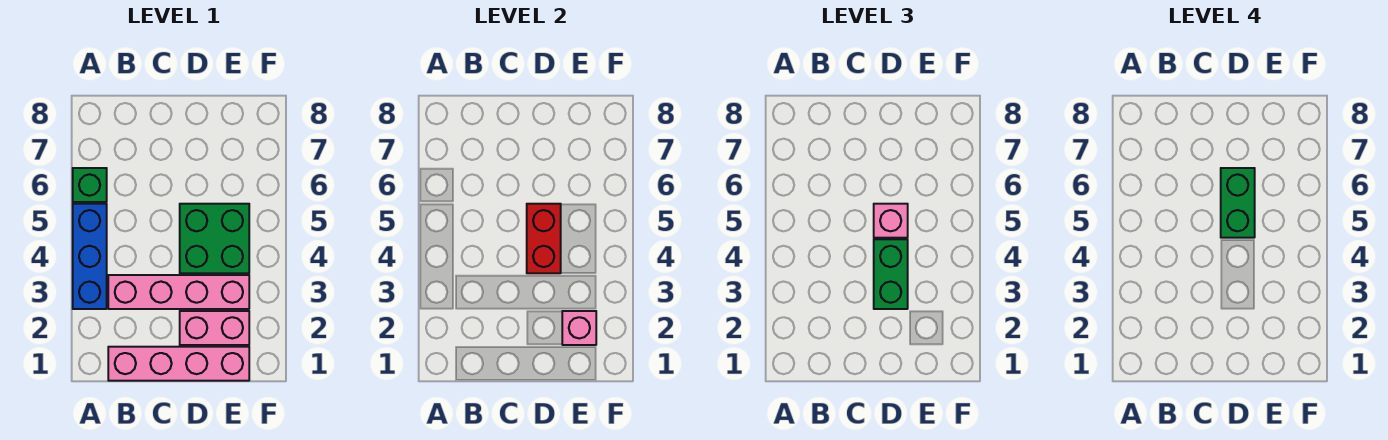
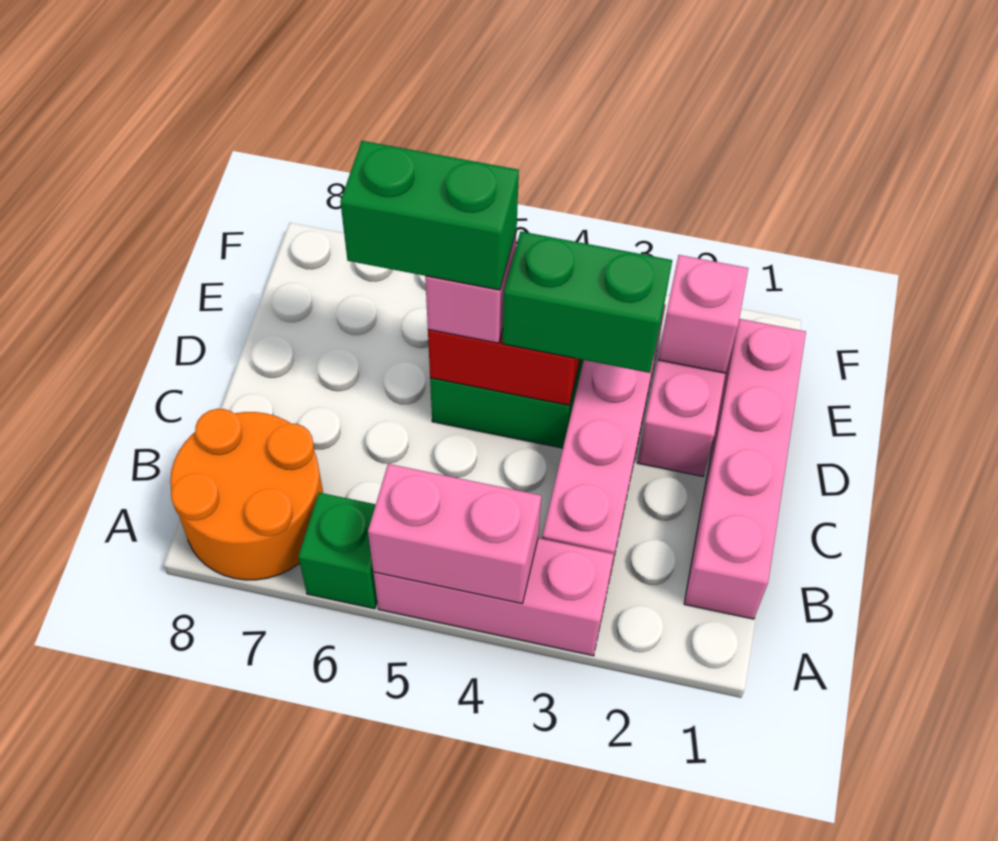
blue brick A3:A5 level 1 -> pink brick A3:A5 level 1
none -> pink brick A4:A5 level 2
none -> orange round brick A7:B8 level 1

